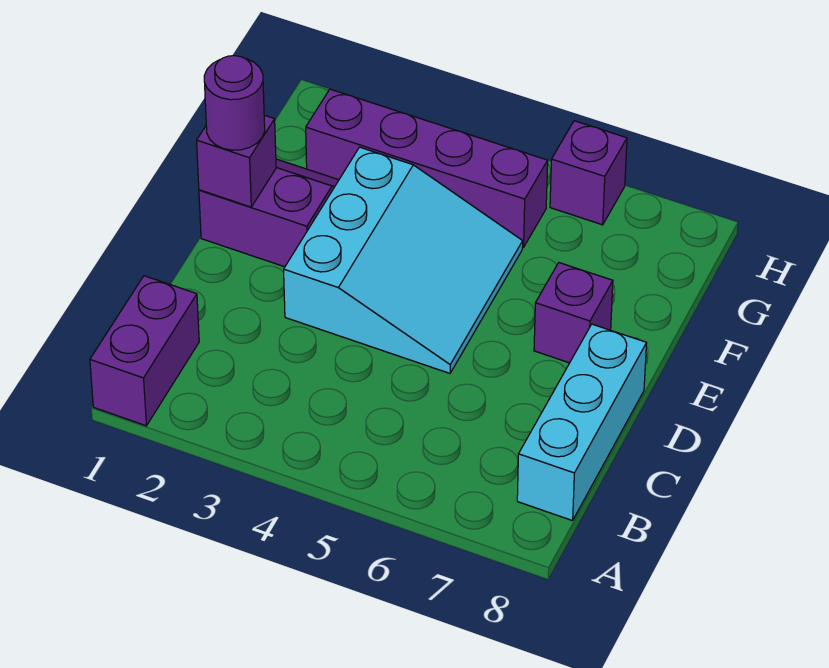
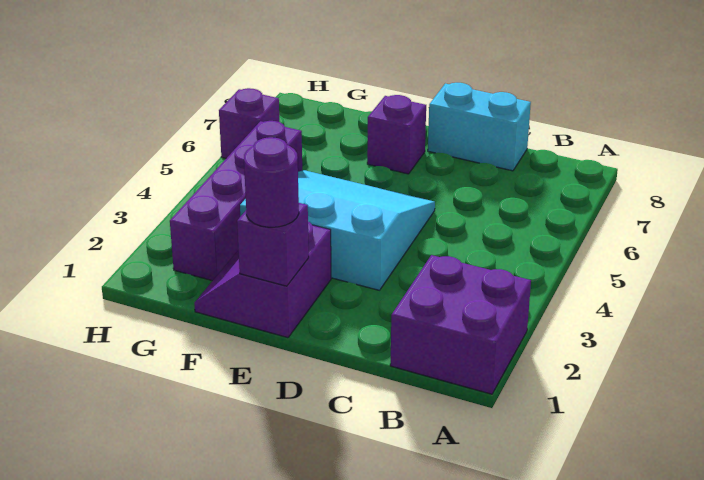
purple brick A1:B1 level 1 -> purple brick A1:B2 level 1
cyan brick B8:D8 level 1 -> cyan brick C8:D8 level 1

